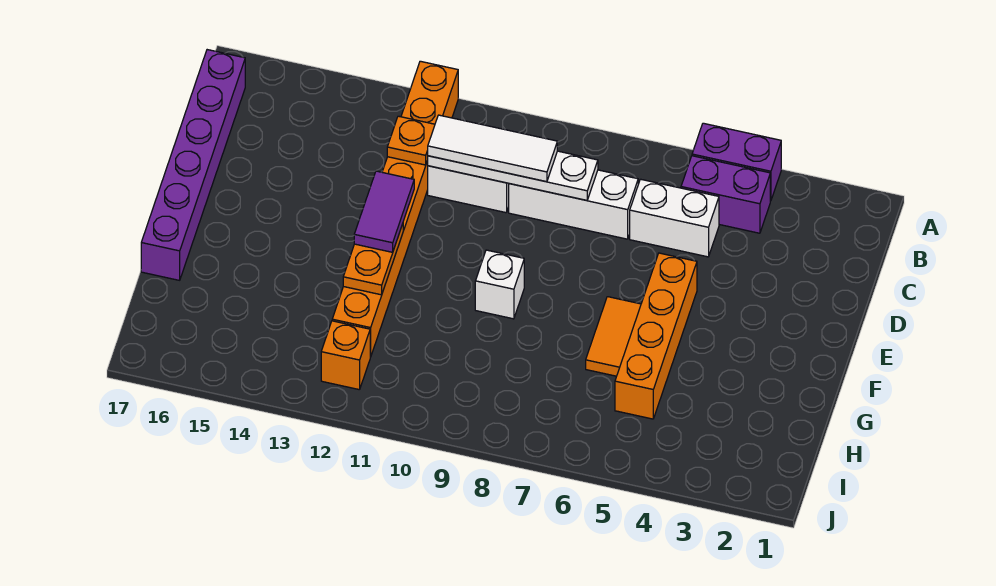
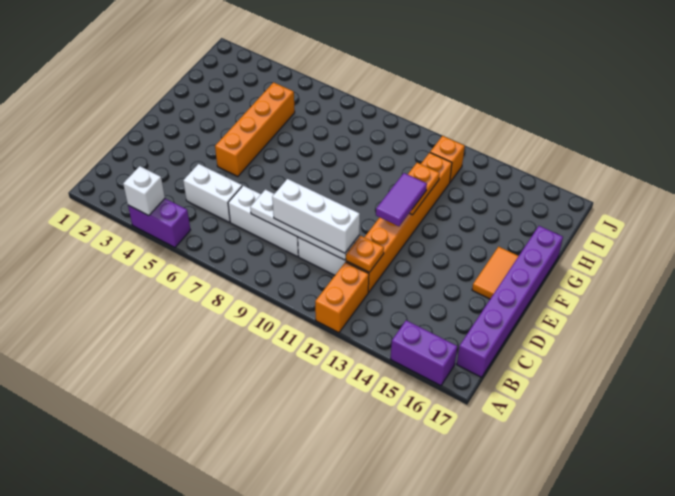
purple brick B4:B5 level 1 -> purple brick A15:A16 level 1
white tile C9:C11 level 3 -> white brick C9:C11 level 3
orange tile F6:G6 level 1 -> orange tile E16:F16 level 1
white brick F9 level 1 -> white brick A4 level 2

